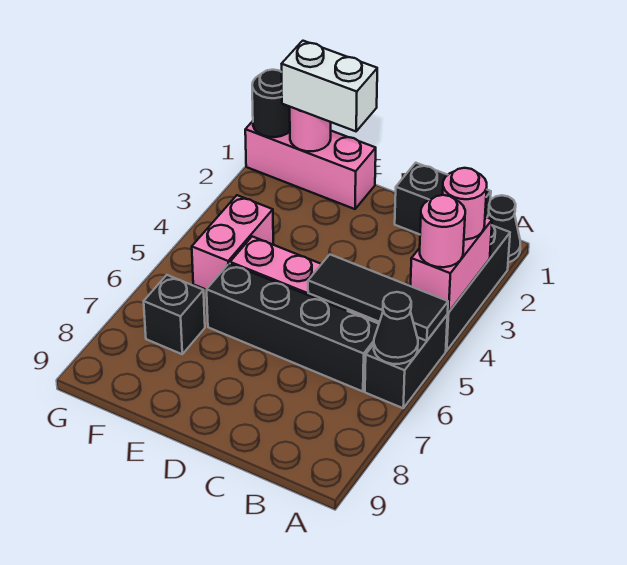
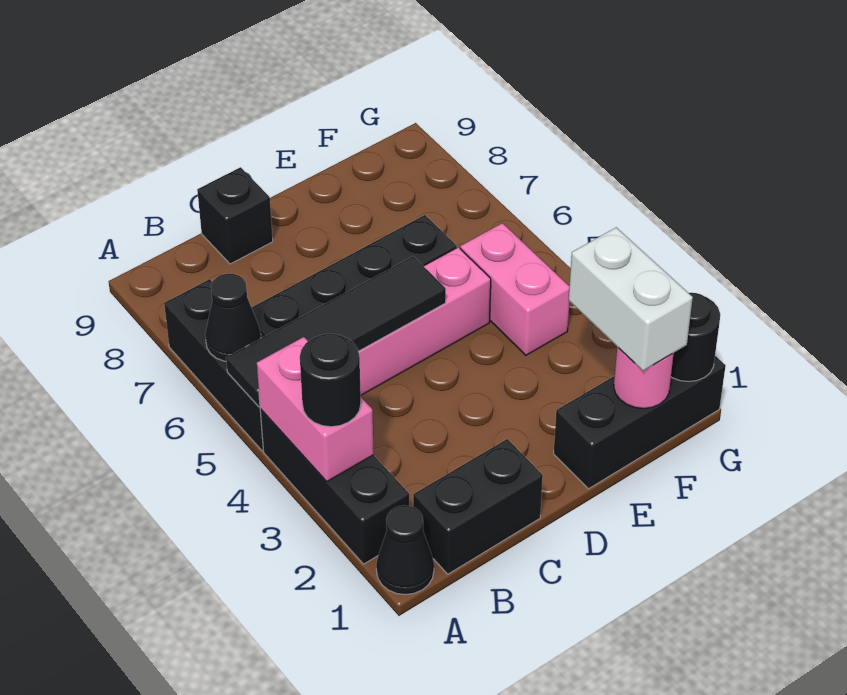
pink round brick A3 level 3 -> black round brick A3 level 3
pink round brick A4 level 3 -> none
black brick A5:A6 level 1 -> black brick A5:A7 level 1
black tile A5:C5 level 2 -> black tile A5:D5 level 2
pink brick E1:G1 level 1 -> black brick E1:G1 level 1
white brick E1:F1 level 3 -> white brick F1:F2 level 3
black brick F7 level 1 -> black brick C9 level 1

